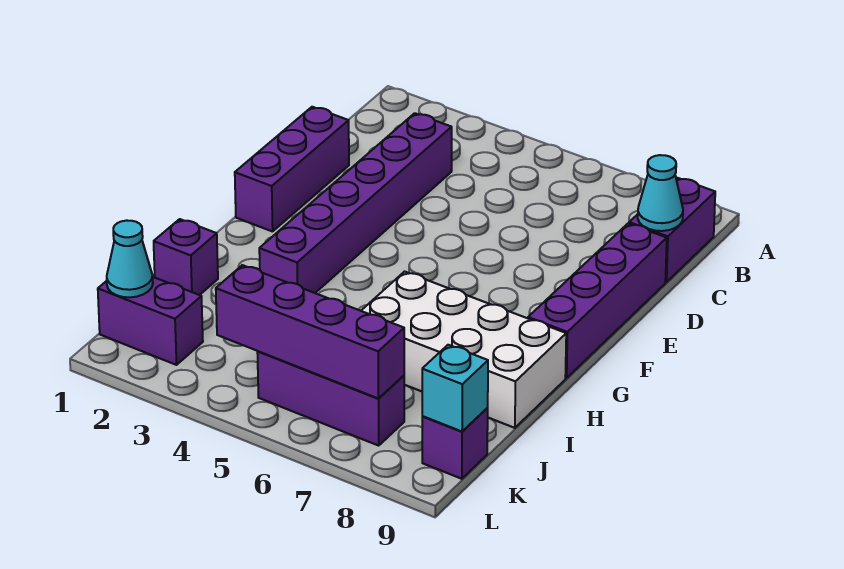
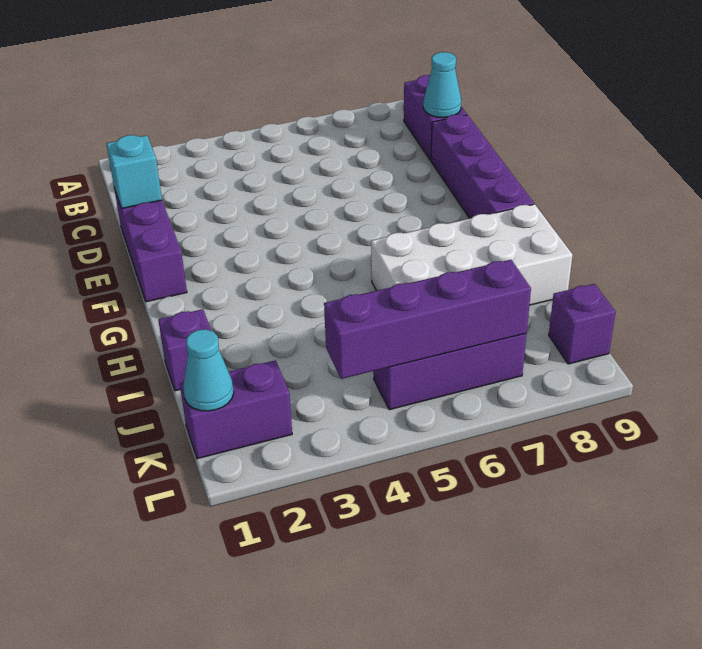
purple brick C3:H3 level 1 -> none
cyan brick K9 level 2 -> cyan brick D1 level 2

